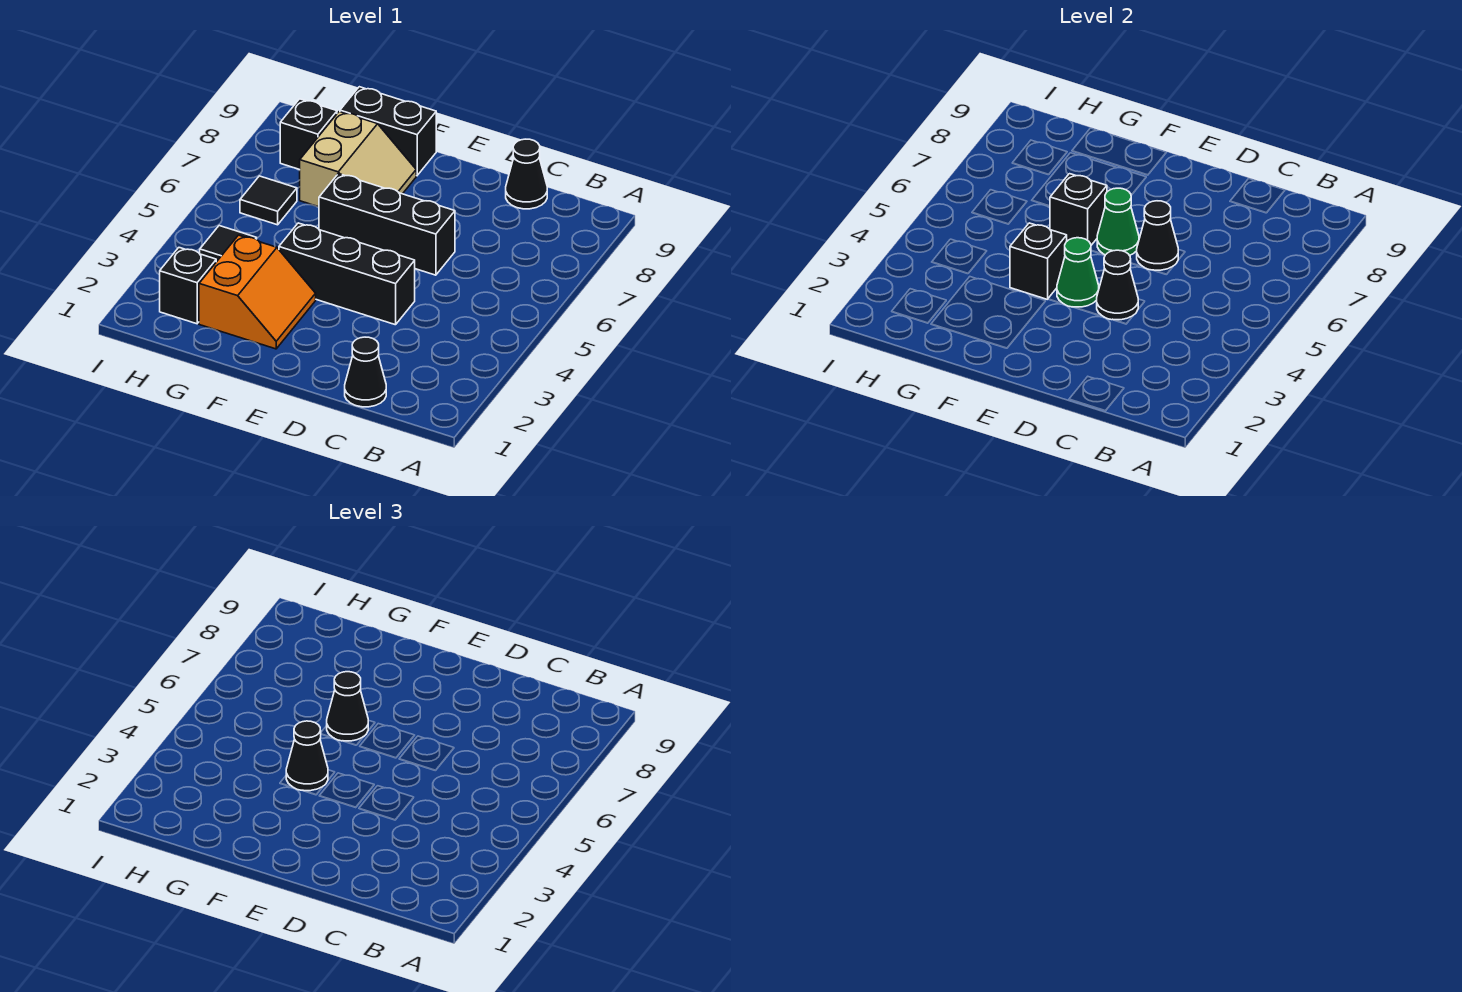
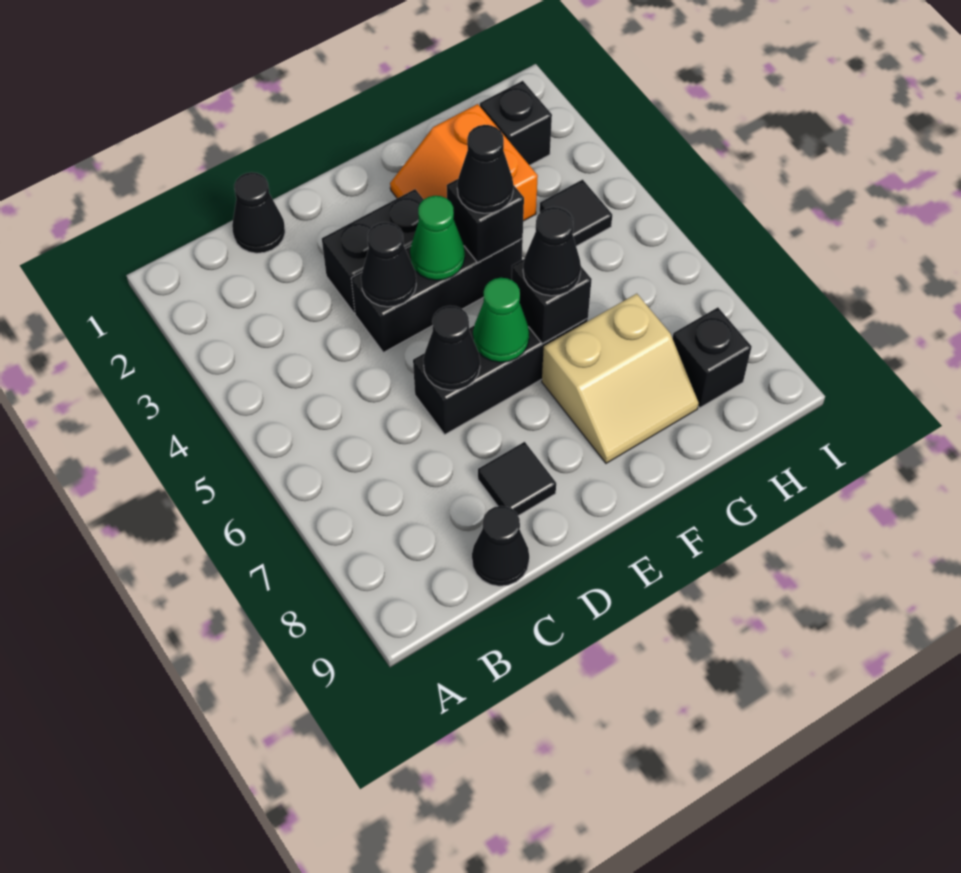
tan slope F7:G8 level 1 top G -> tan slope F7:G8 level 1 top 7
black brick F9:G9 level 1 -> black brick D3:E3 level 1
black tile H6 level 1 -> black tile D8 level 1

